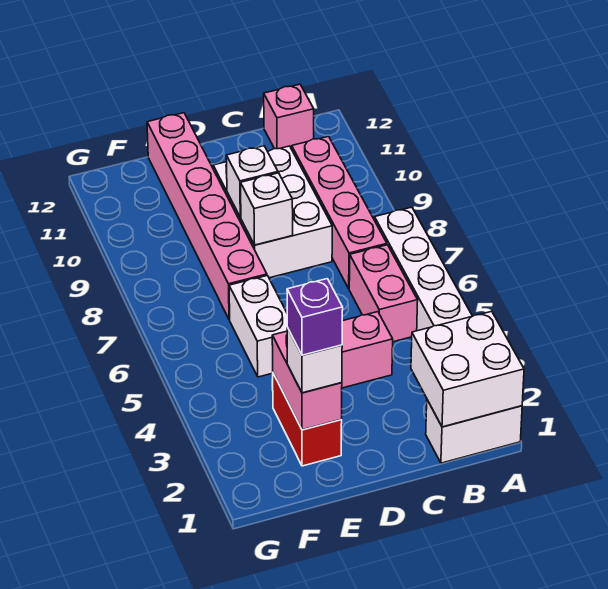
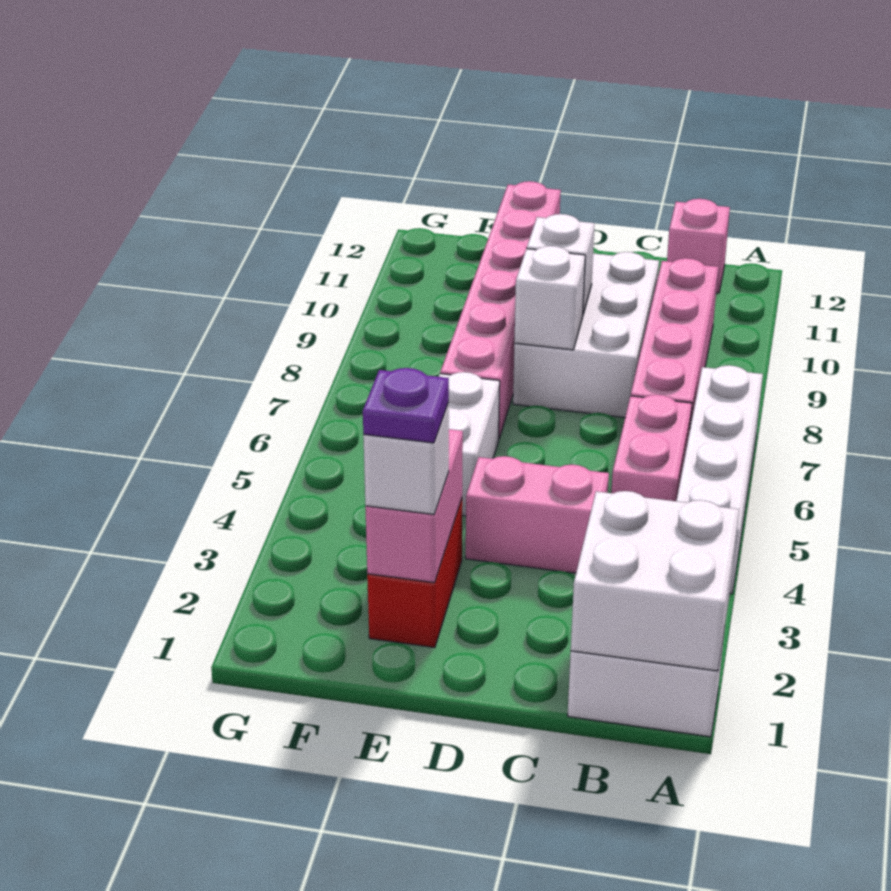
purple brick E2 level 4 -> purple plate E2 level 4

